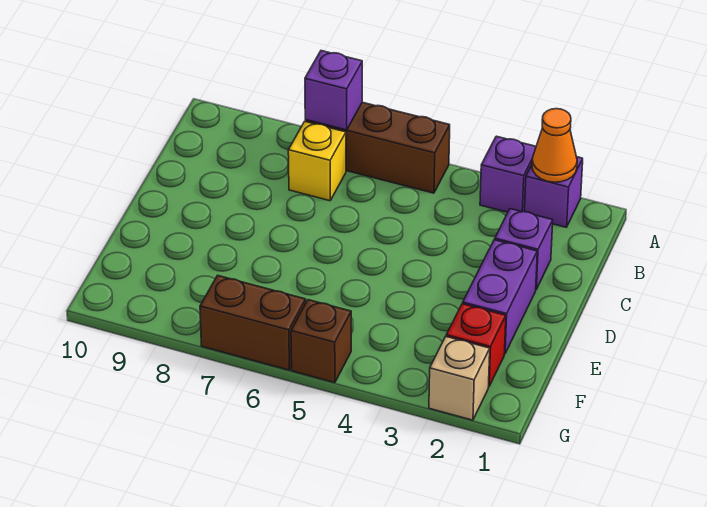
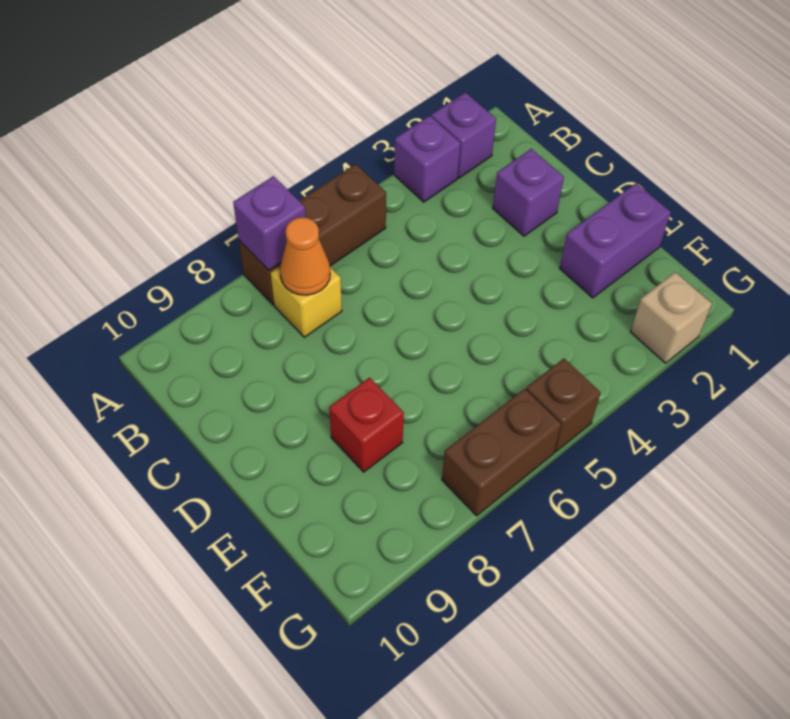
orange cone A2 level 2 -> orange cone B7 level 2
purple brick D2:E2 level 1 -> purple brick E1:E2 level 1
red brick F2 level 1 -> red brick E8 level 1

